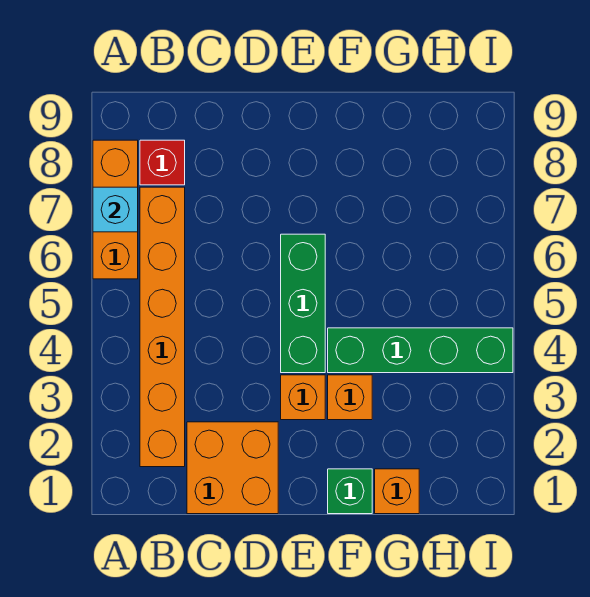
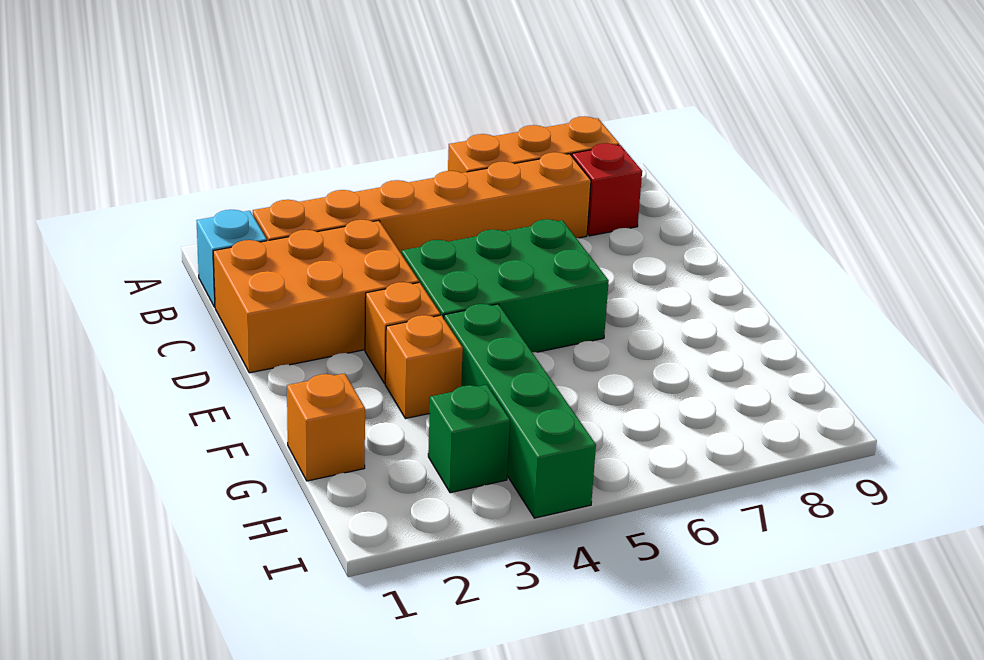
cyan brick A7 level 2 -> cyan brick B1 level 1
orange brick C1:D2 level 1 -> orange brick C1:D3 level 1
green brick E4:E6 level 1 -> green brick D4:E6 level 1
green brick F1 level 1 -> green brick H3 level 1

